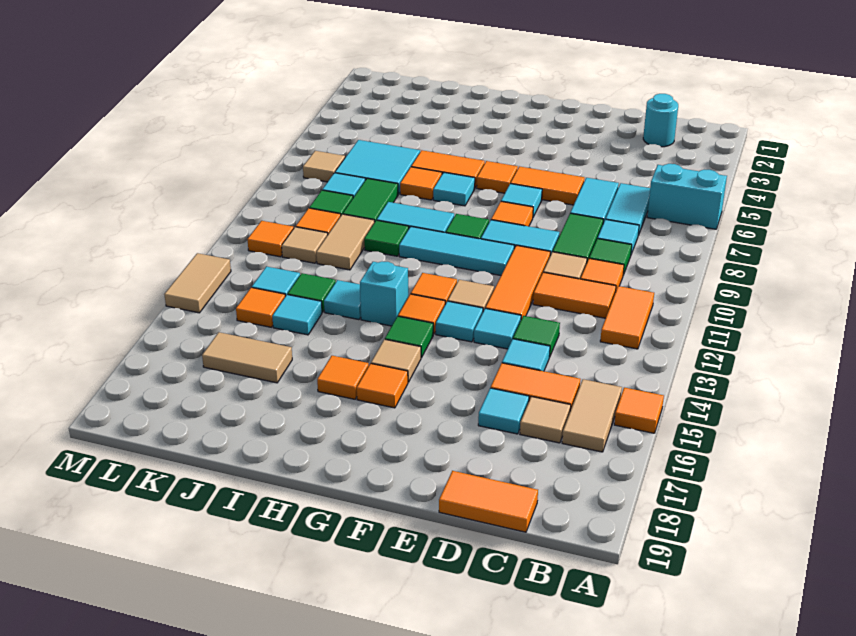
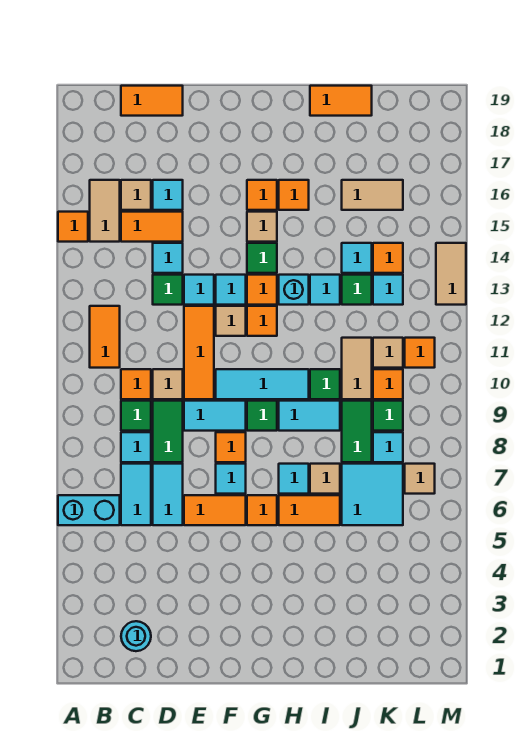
orange tile C11:D11 level 1 -> orange tile I19:J19 level 1
orange tile I7 level 1 -> tan tile I7 level 1

